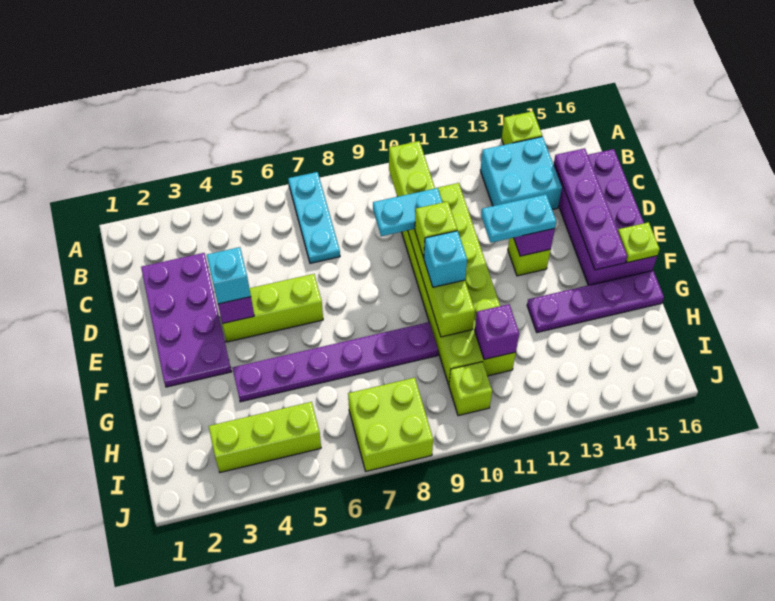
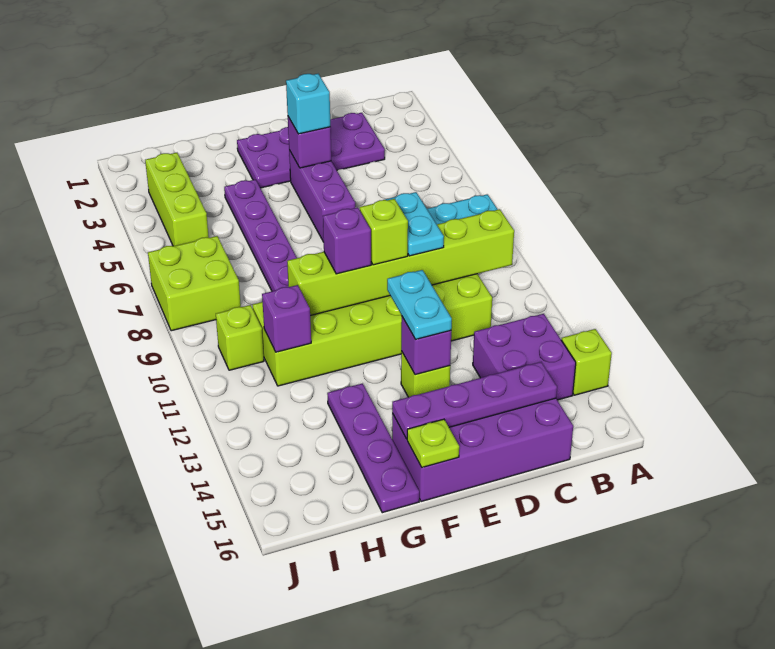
cyan brick B13:C14 level 1 -> purple brick B13:C14 level 1
lime brick E4:E6 level 1 -> purple brick E4:E6 level 1
cyan brick F10 level 3 -> purple brick F10 level 3

